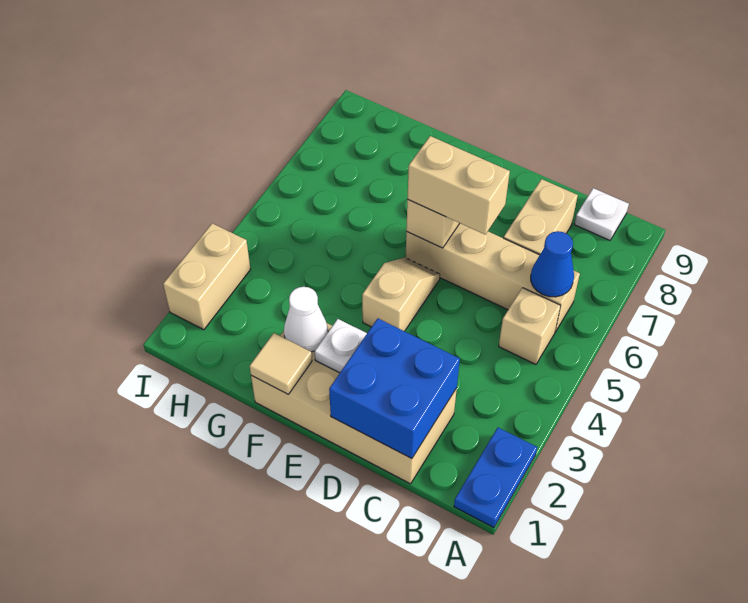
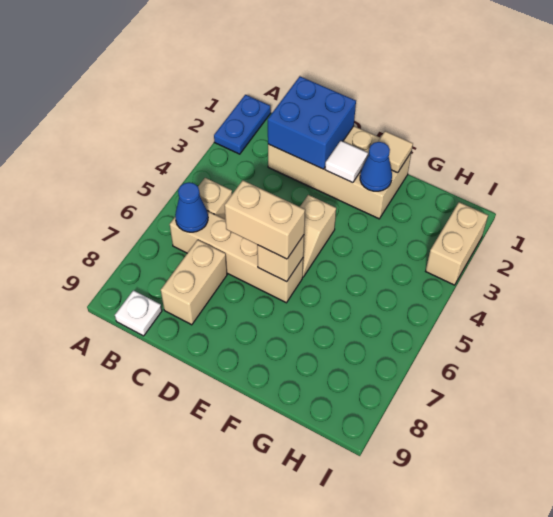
white plate E2 level 2 -> white tile E2 level 2
white cone F2 level 2 -> blue cone F2 level 2

